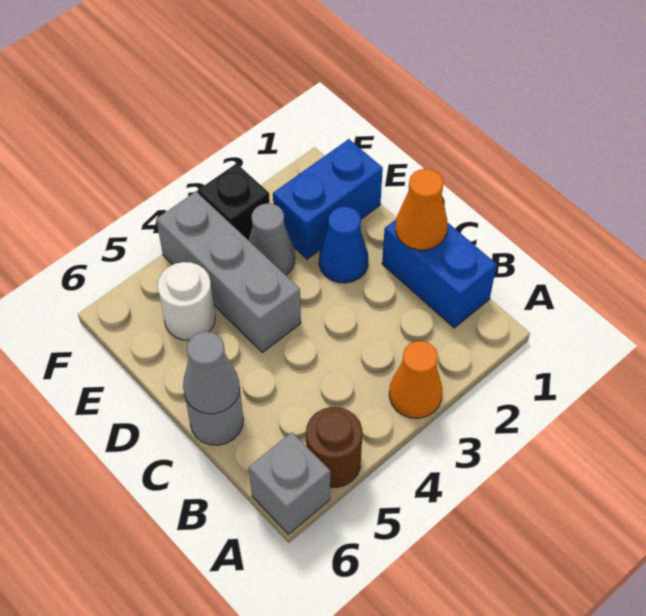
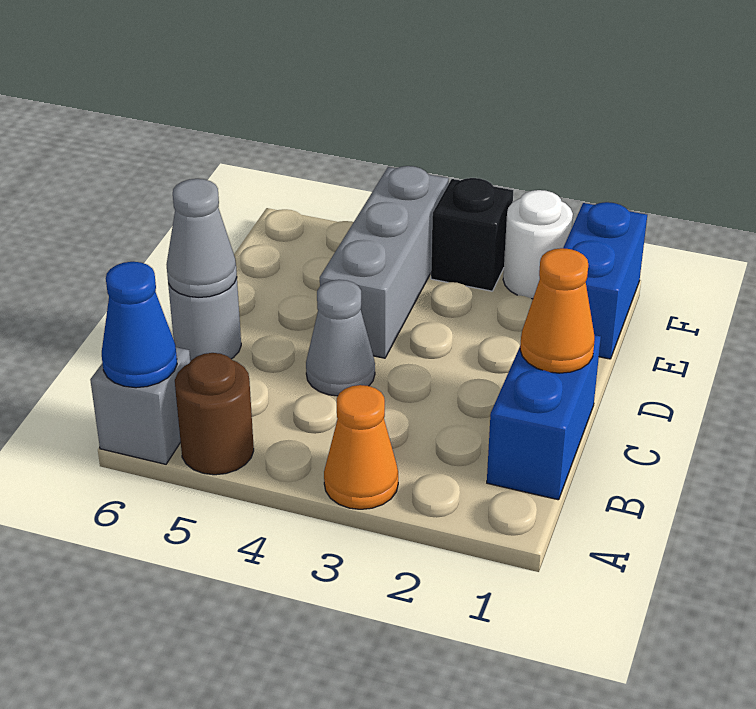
blue cone D2 level 1 -> blue cone A6 level 2
blue brick E1:E2 level 1 -> blue brick E1:F1 level 1
grey cone E3 level 1 -> grey cone C4 level 1
white round brick E5 level 1 -> white round brick F2 level 1

